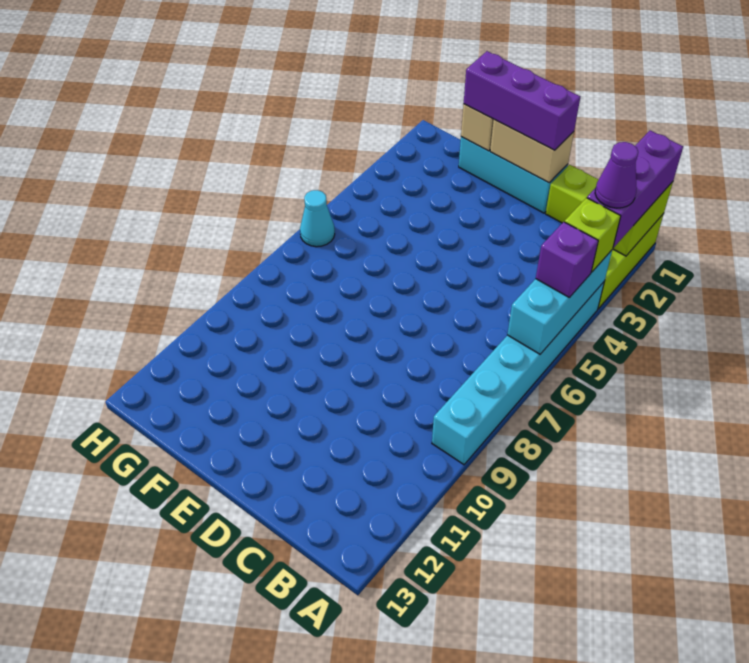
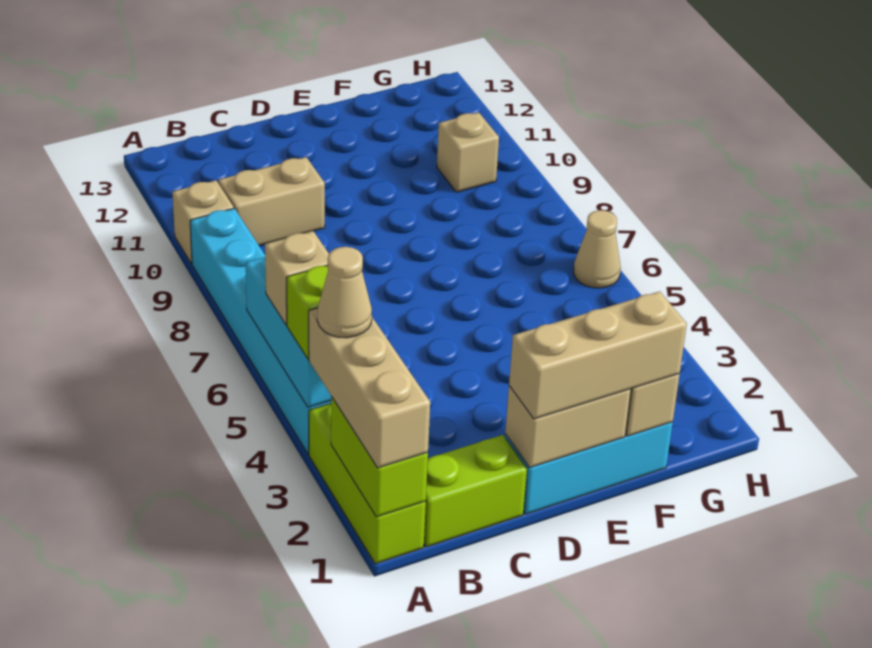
purple brick A1:A3 level 3 -> tan brick A1:A3 level 3
purple cone A3 level 4 -> tan cone A3 level 4
purple brick A5 level 3 -> tan brick A5 level 3
none -> tan brick A10 level 1
none -> tan brick B10:C10 level 1
purple brick D1:F1 level 3 -> tan brick D1:F1 level 3
none -> tan brick G10 level 1
cyan cone H6 level 1 -> tan cone H6 level 1

